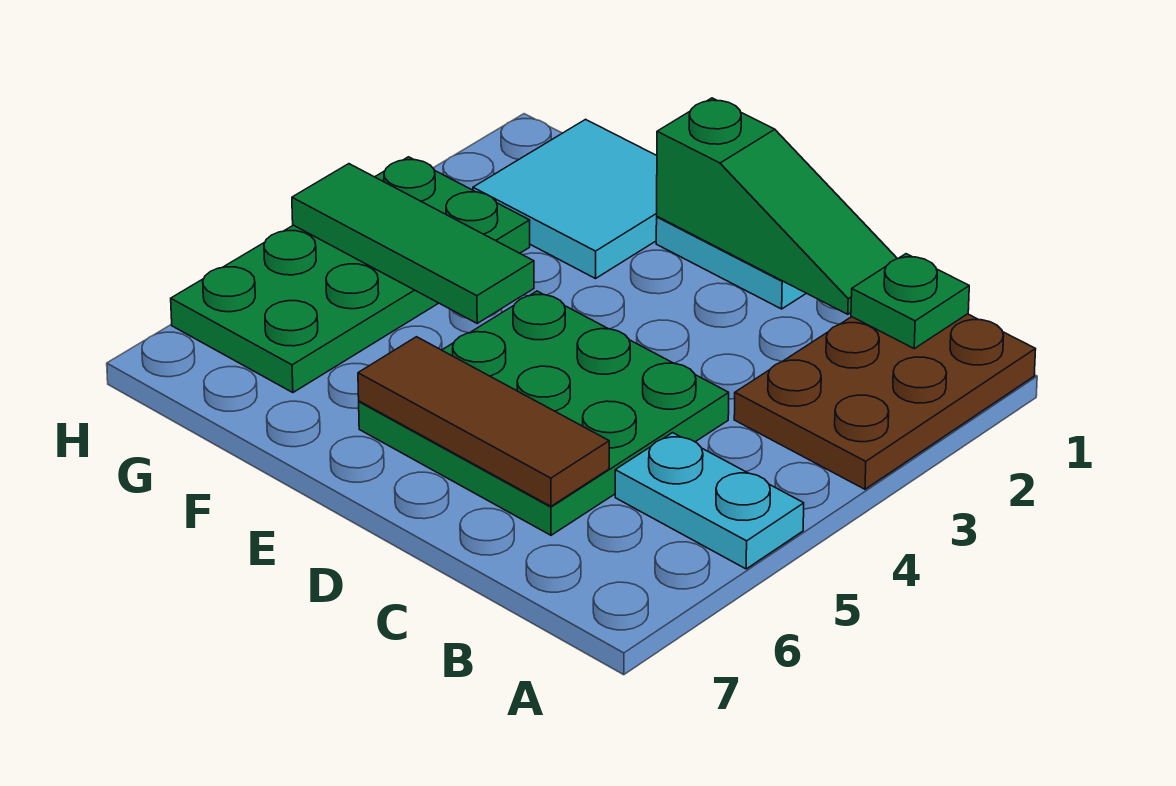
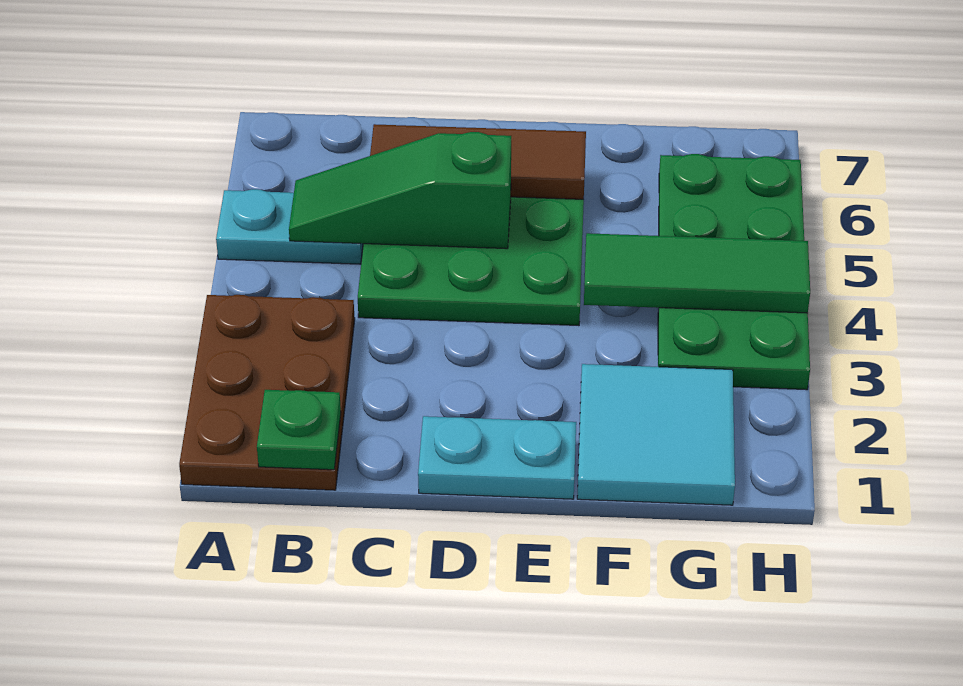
green slope C1:E1 level 2 top E -> green slope B5:D5 level 2 top D

